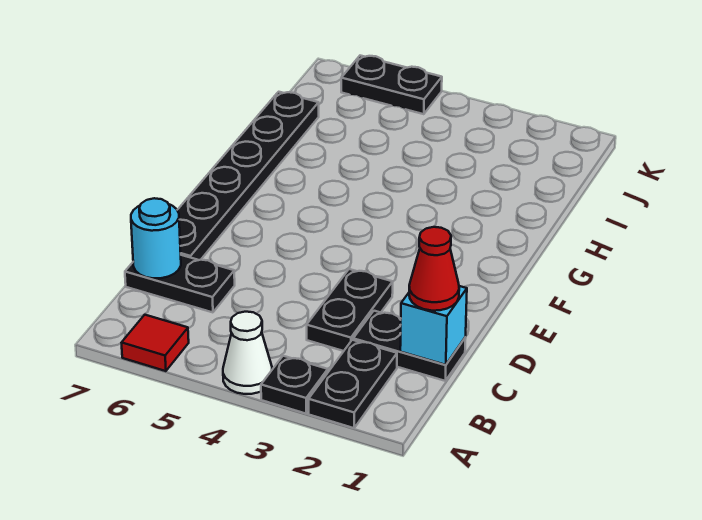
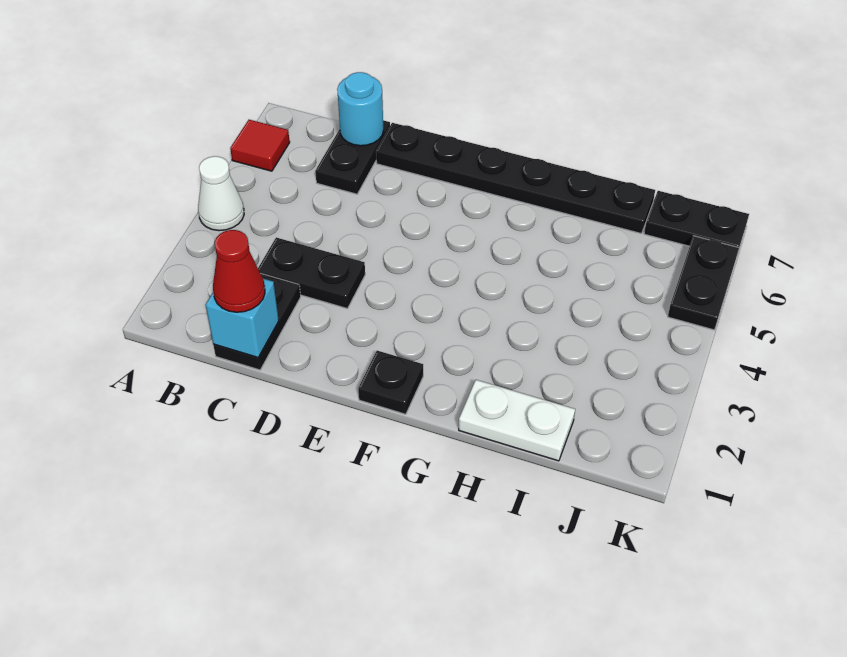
black plate A2:B2 level 1 -> black plate J7:K7 level 1
black plate A3 level 1 -> black plate F1 level 1
none -> white plate H1:I1 level 1

